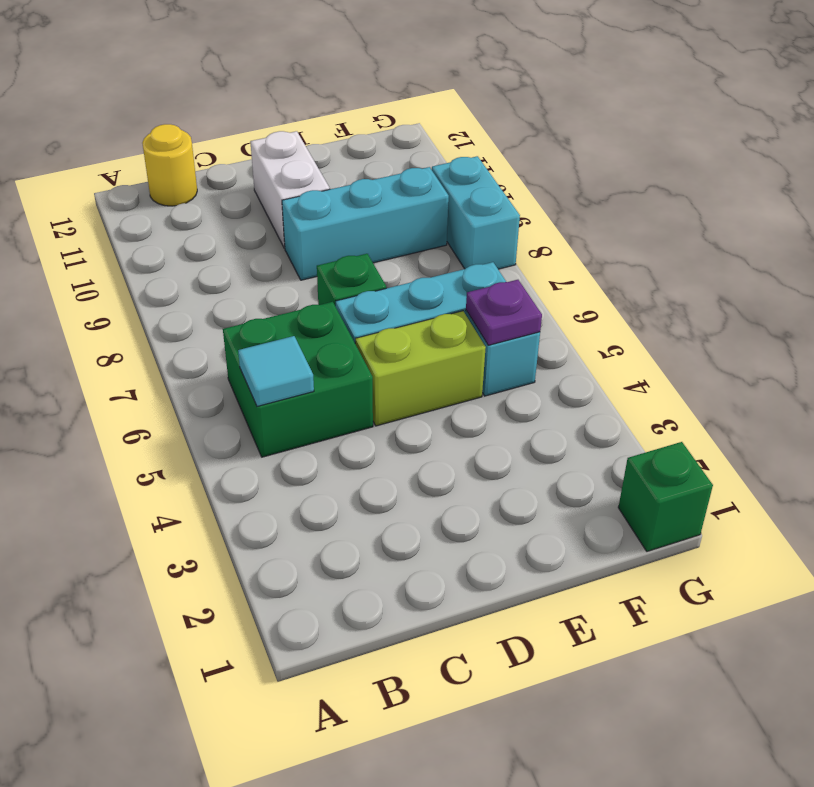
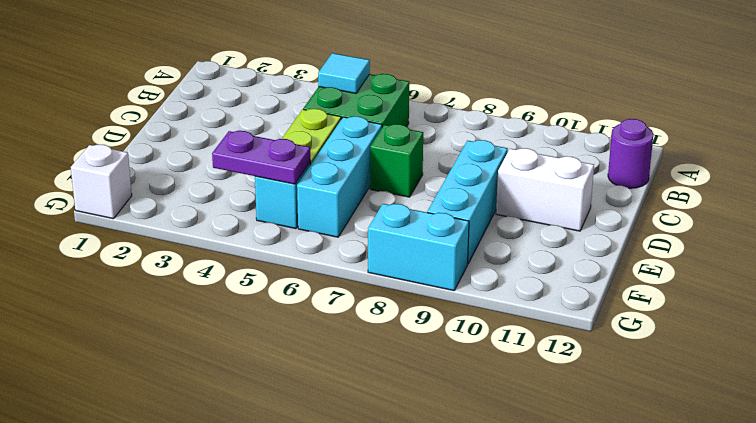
yellow round brick B12 level 1 -> purple round brick B12 level 1
purple plate F5 level 2 -> purple plate F4:F5 level 2
green brick G1 level 1 -> white brick G1 level 1

